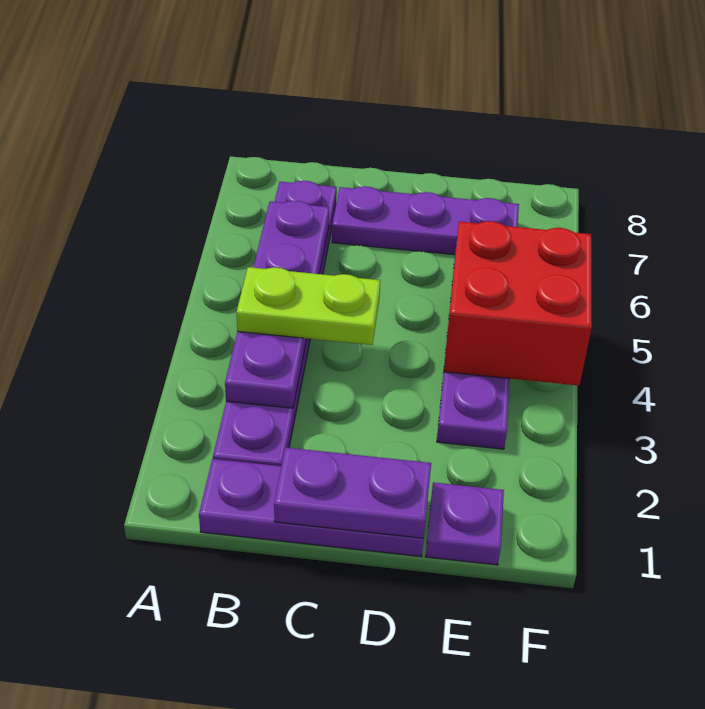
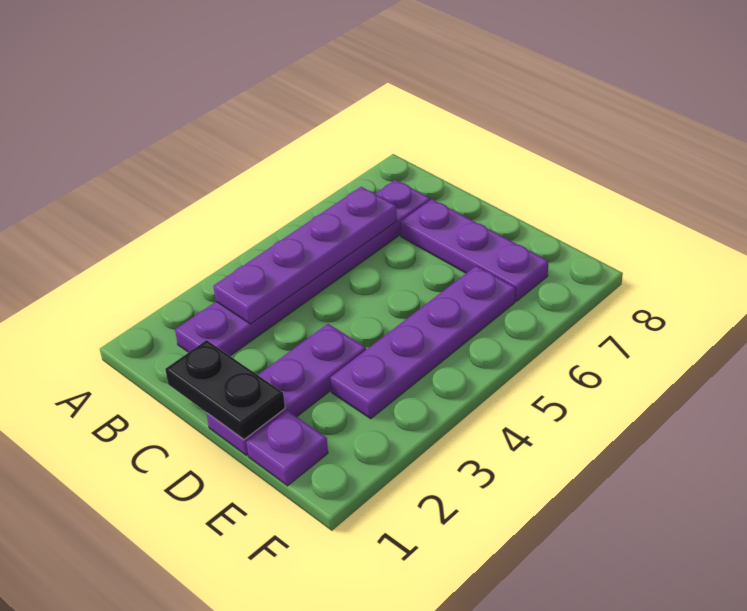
purple plate B1:D1 level 1 -> purple plate D1:D3 level 1
lime plate B4:C4 level 3 -> none
purple plate C1:D1 level 2 -> black plate C1:D1 level 2
red brick E4:F5 level 2 -> none

